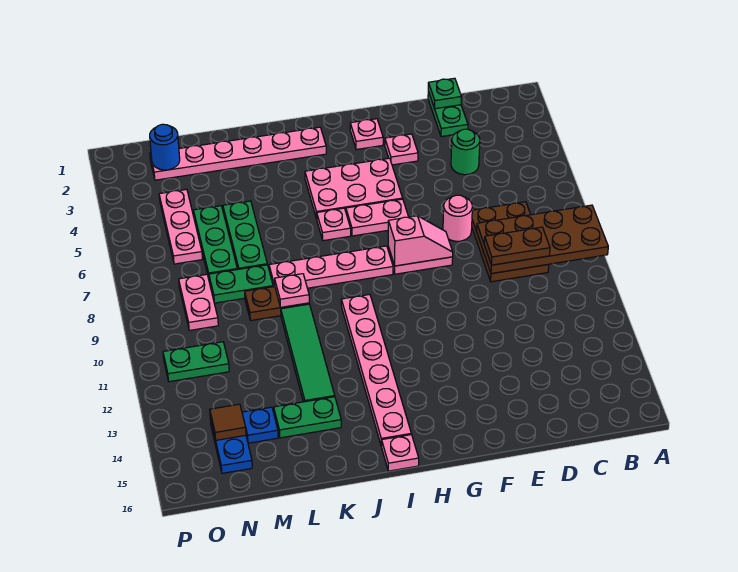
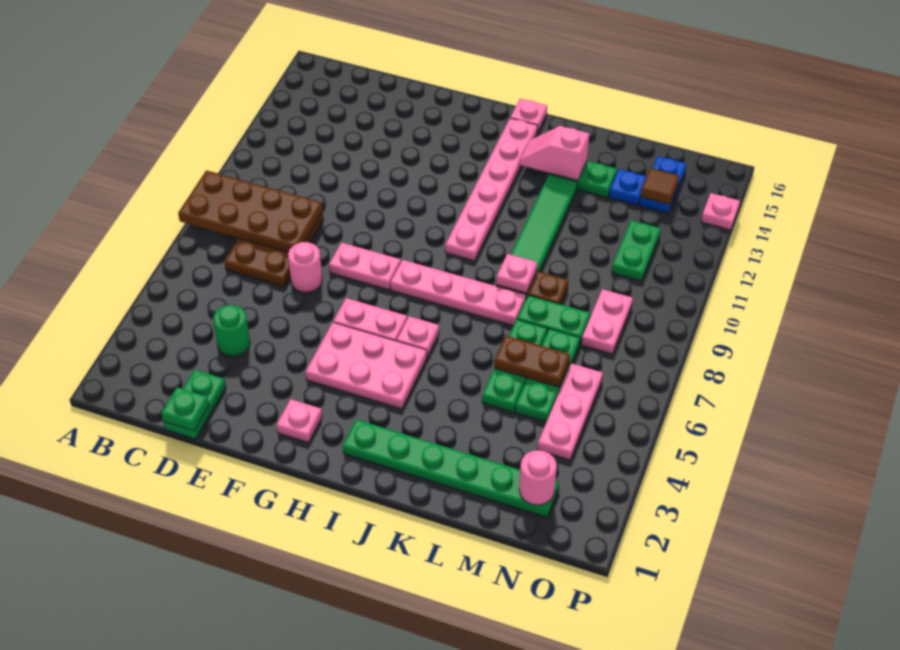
brown plate C9:D9 level 3 -> brown plate L6:M6 level 2
pink plate F3 level 1 -> pink plate P14 level 1
pink slope F8:G8 level 2 top G -> pink slope J14:K14 level 2 top K
pink plate I2:N2 level 1 -> green plate I2:N2 level 1
blue round brick N2 level 2 -> pink round brick N2 level 2
green plate N11:O11 level 1 -> green plate N11:N12 level 1

